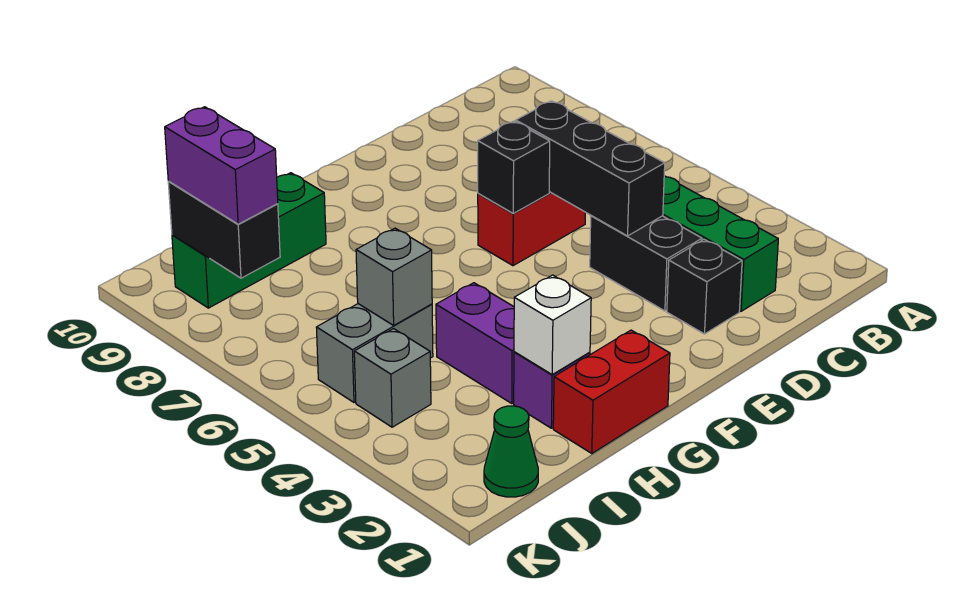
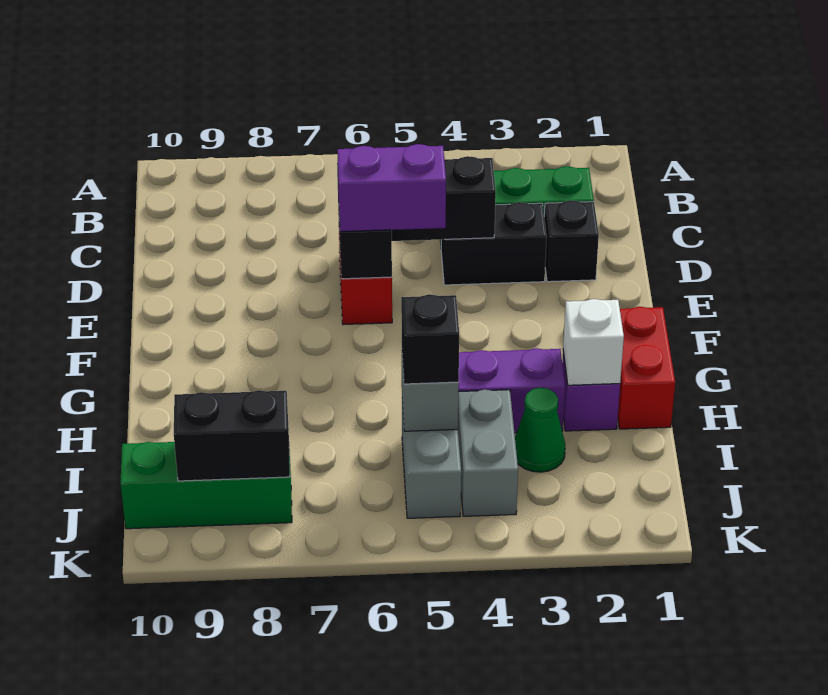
green brick H9:J9 level 1 -> green brick J8:J10 level 1
none -> black brick I5 level 3
green cone J1 level 1 -> green cone I3 level 1
grey brick J4 level 1 -> grey brick I4:J4 level 1
purple brick J8:J9 level 3 -> purple brick E5:E6 level 3

